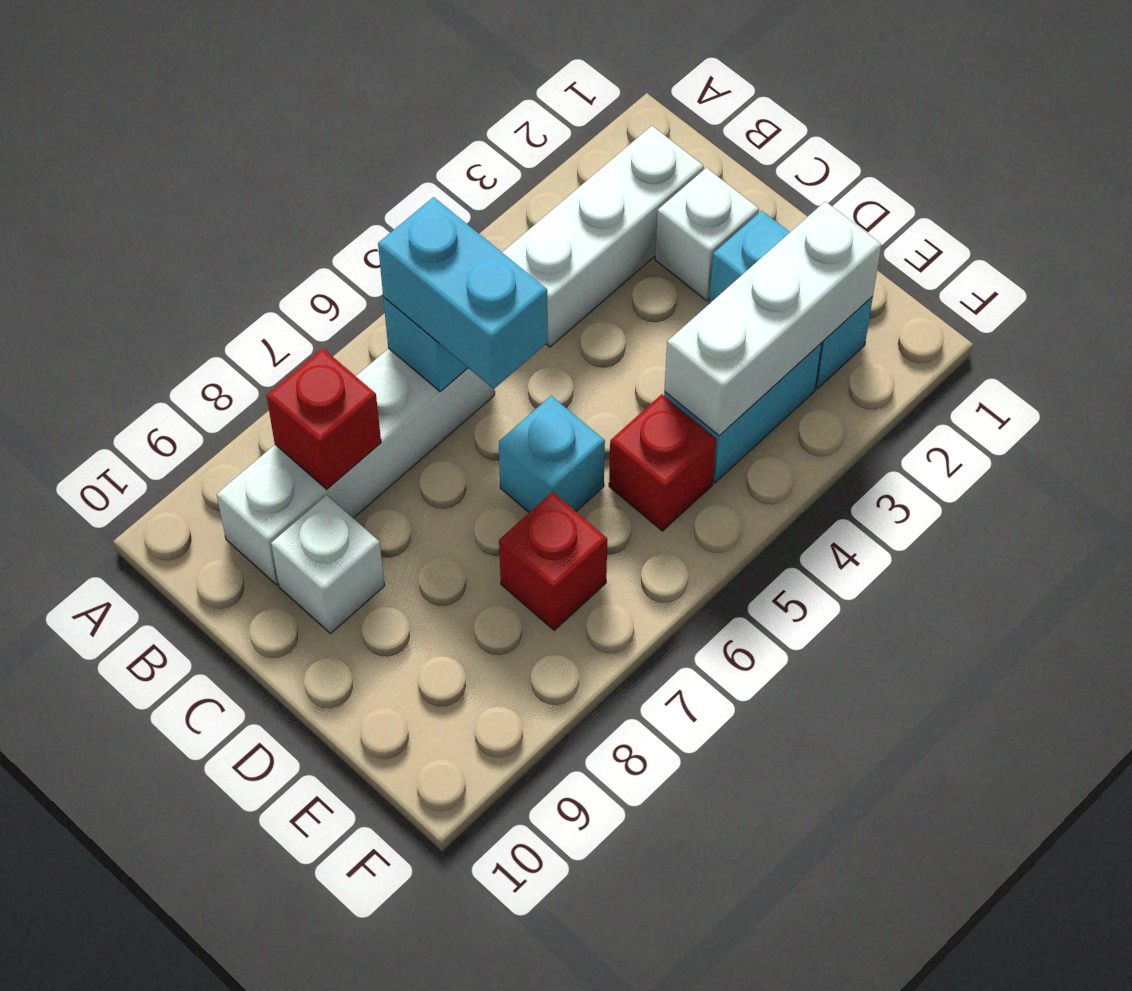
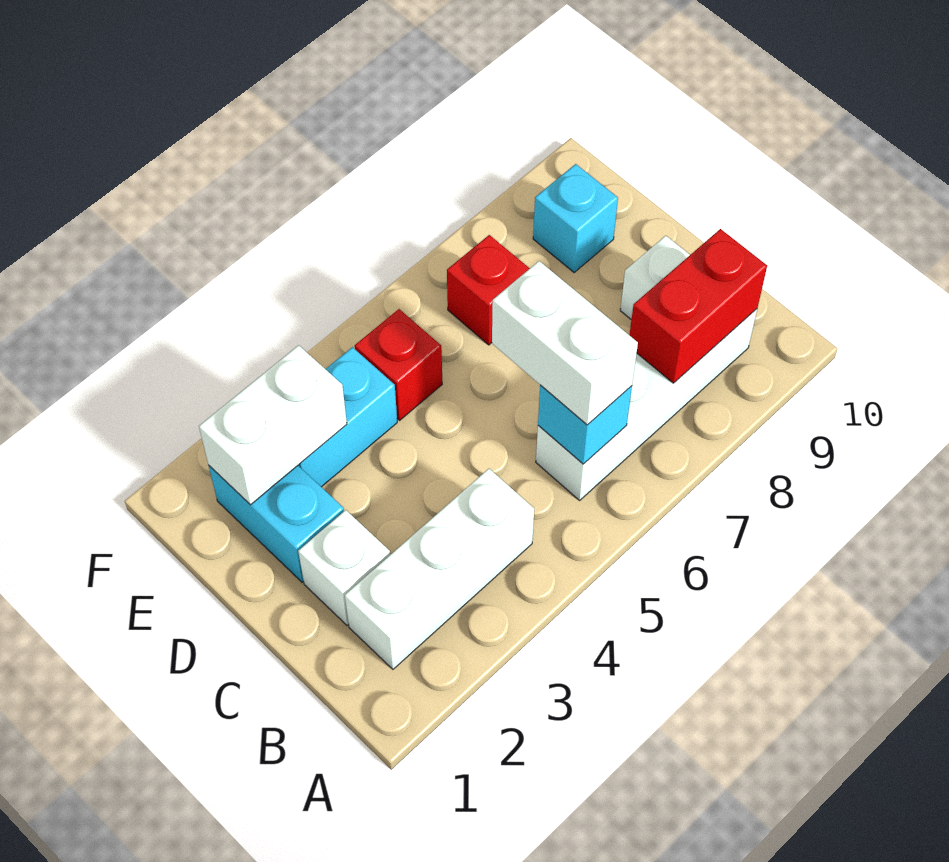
cyan brick B6:C6 level 3 -> white brick B6:C6 level 3
red brick B8 level 2 -> red brick B8:B9 level 2
cyan brick D6 level 1 -> cyan brick E9 level 1
white brick E2:E4 level 2 -> white brick E2:E3 level 2

